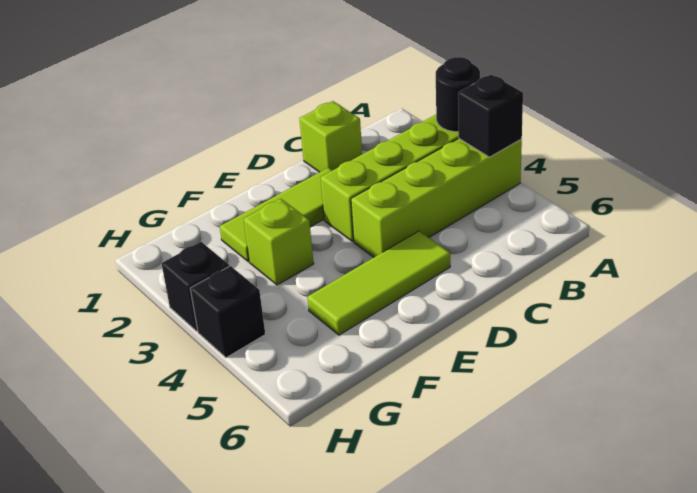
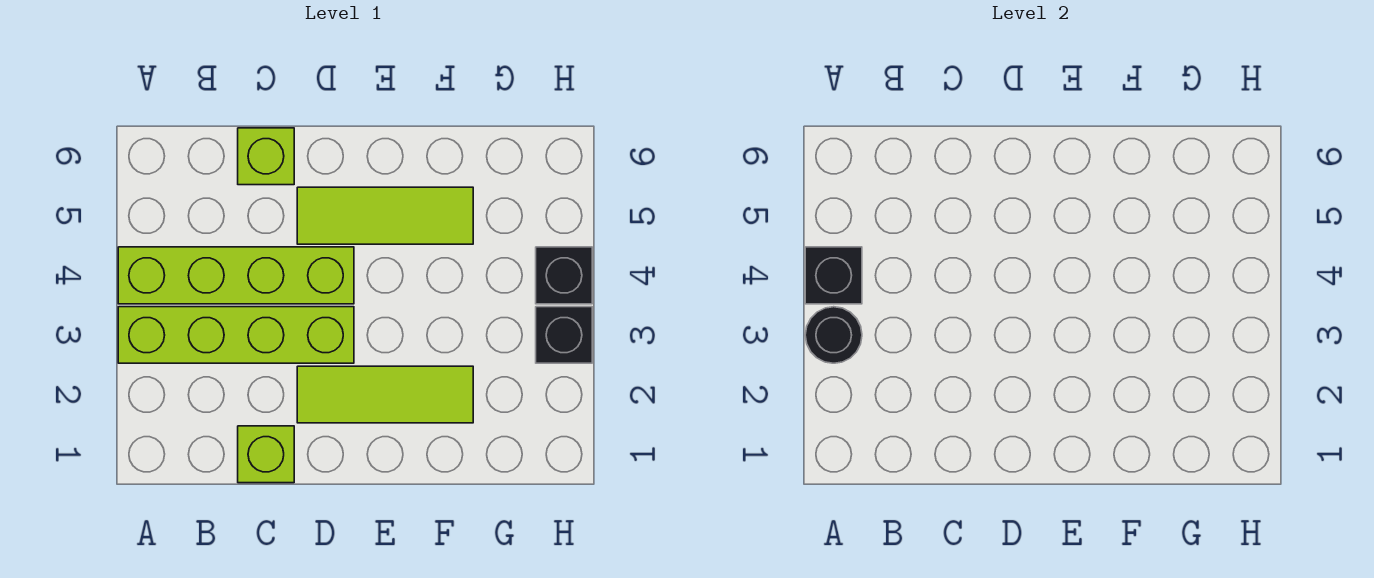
lime brick F3 level 1 -> lime brick C6 level 1

